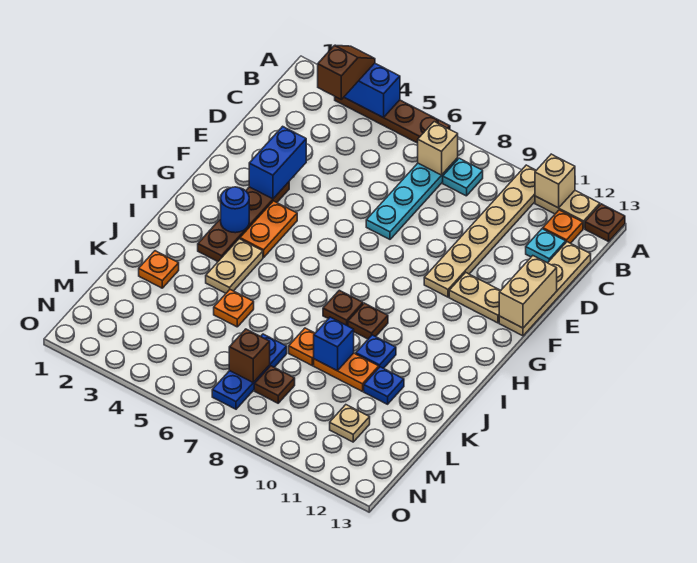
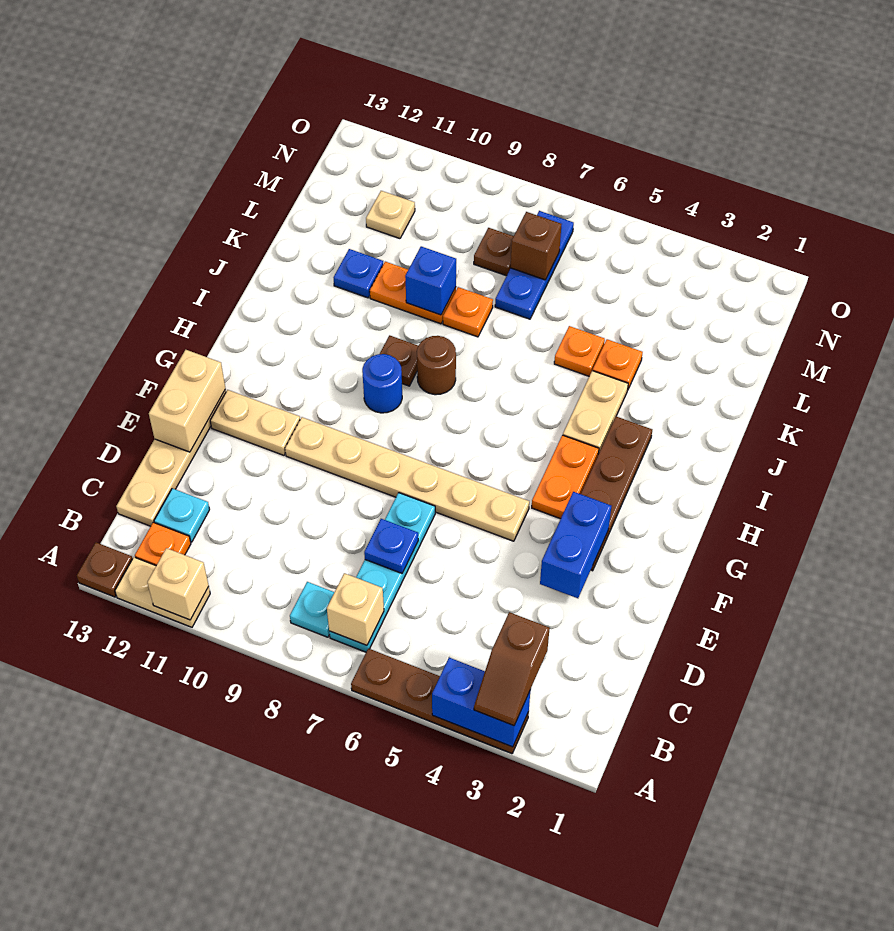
tan plate A10:F10 level 1 -> tan plate F5:F10 level 1
blue round brick H3 level 2 -> blue round brick H9 level 1
brown plate I8 level 1 -> brown round brick I8 level 1
blue plate J10 level 1 -> blue plate D7 level 2
orange plate K2 level 1 -> orange plate K4 level 1

